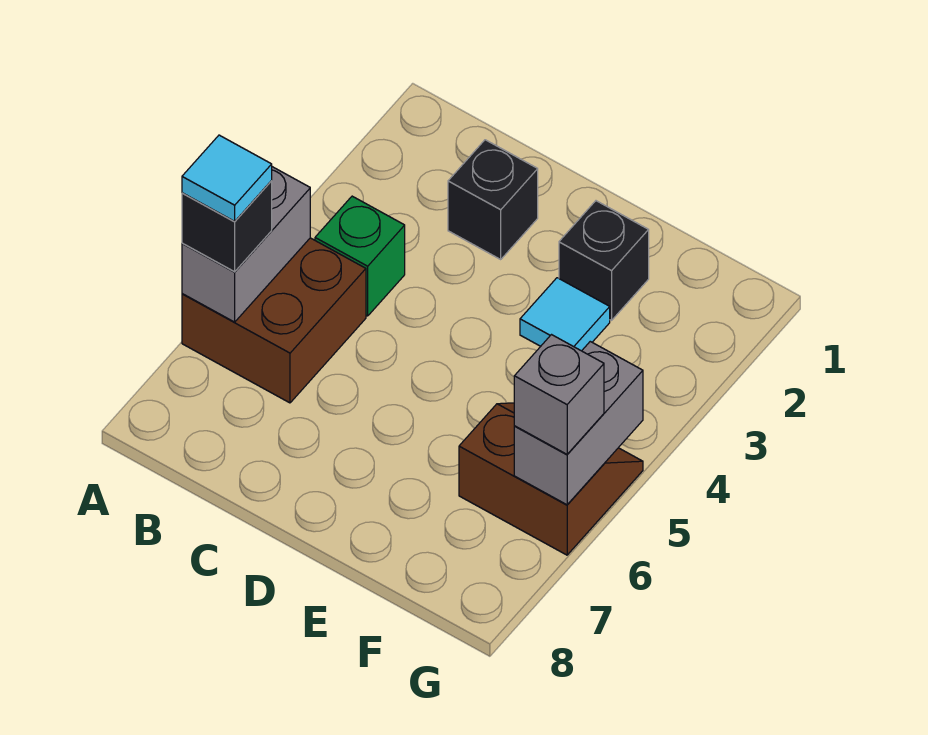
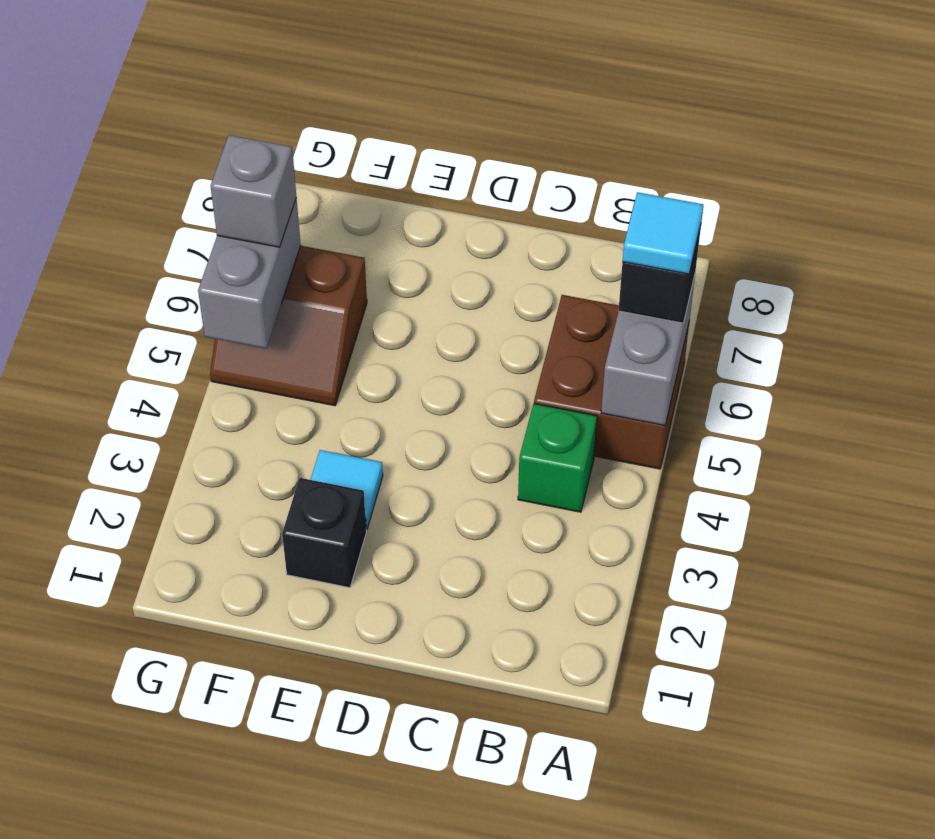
black brick C2 level 1 -> none

